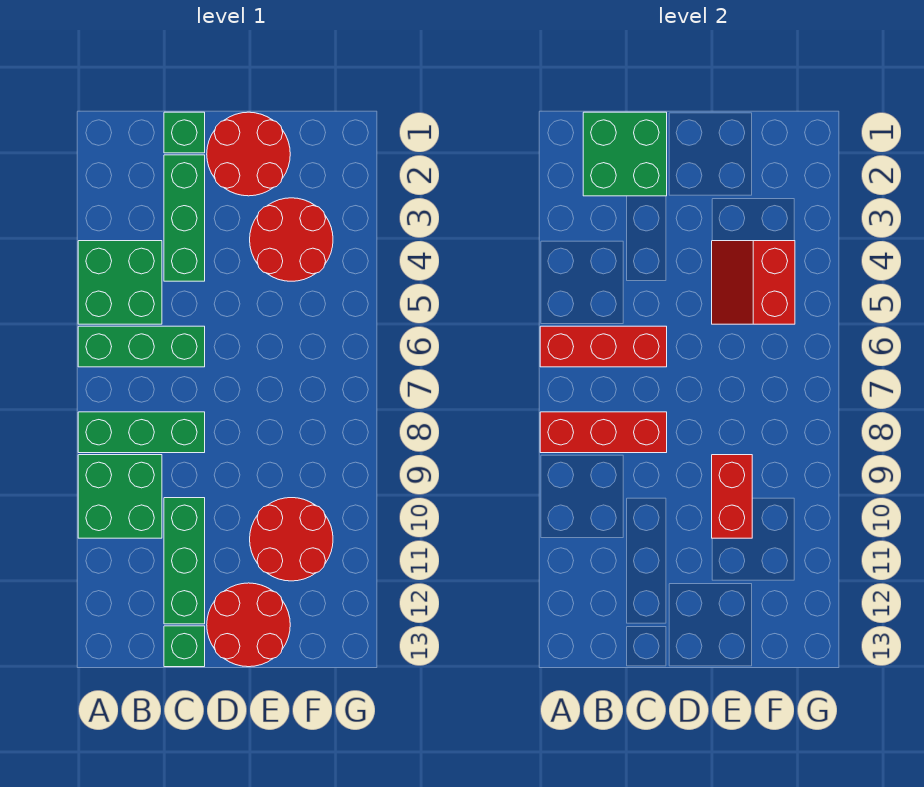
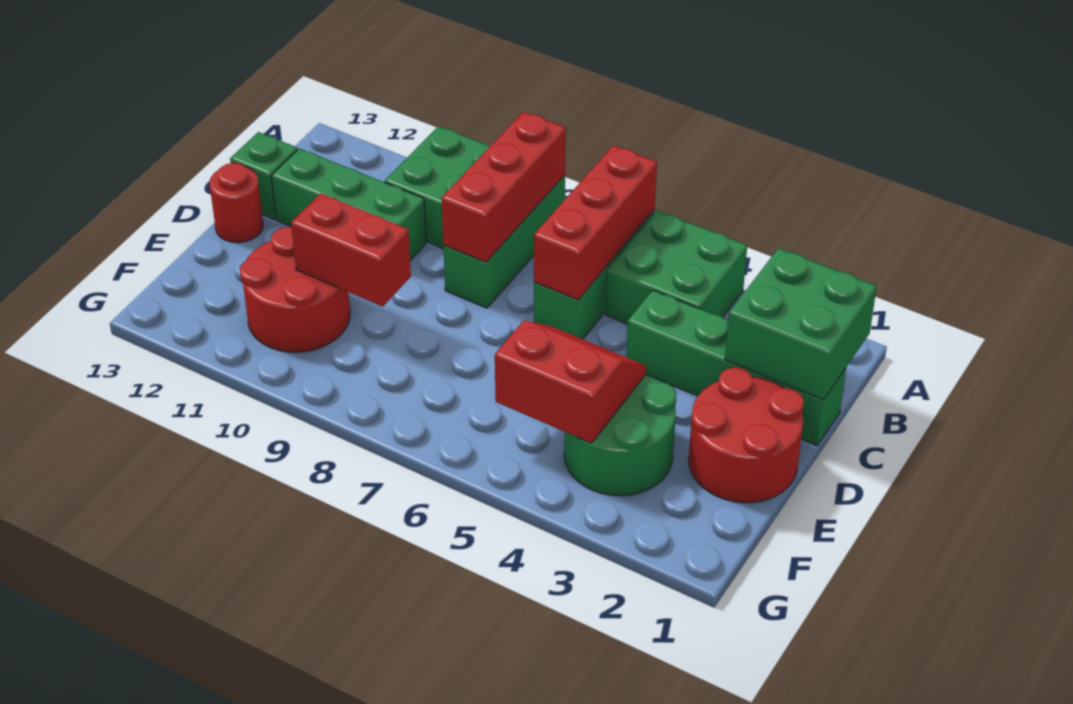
red round brick D12:E13 level 1 -> red round brick D13 level 1
red round brick E3:F4 level 1 -> green round brick E3:F4 level 1

